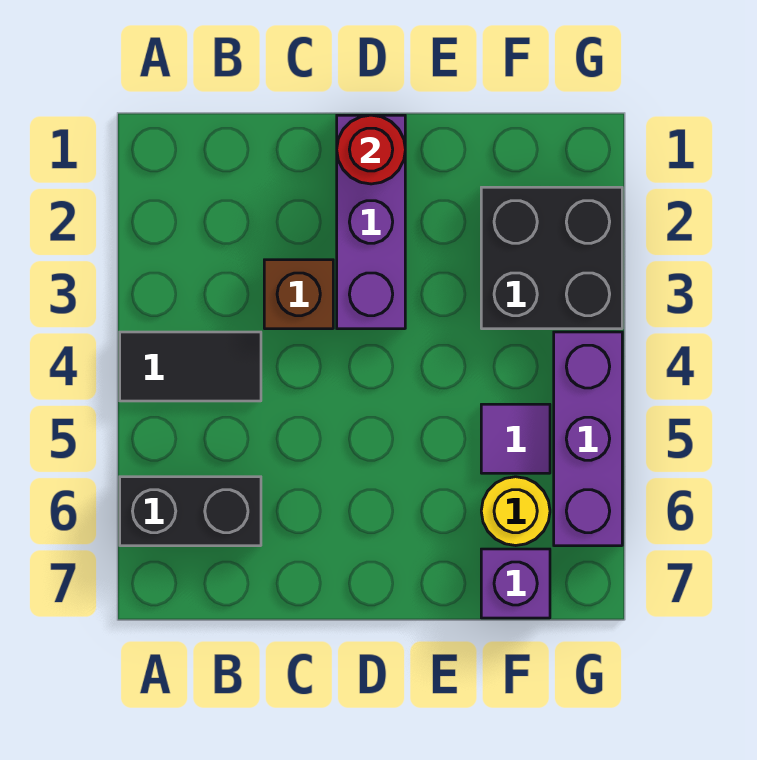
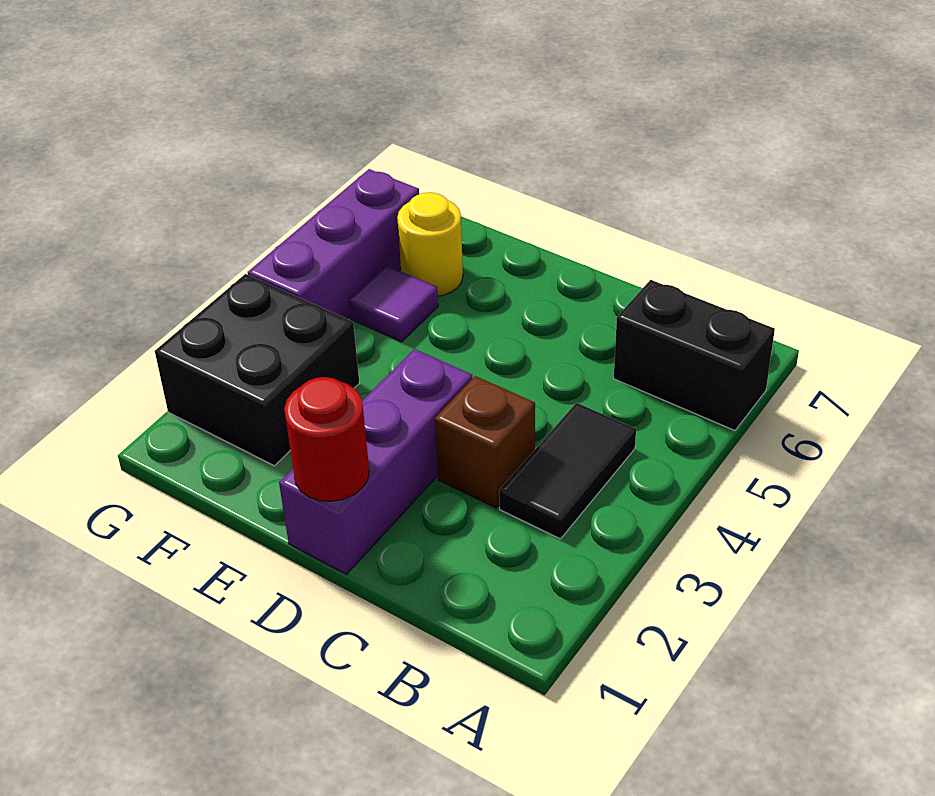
black tile A4:B4 level 1 -> black tile B3:B4 level 1
purple brick F7 level 1 -> none

